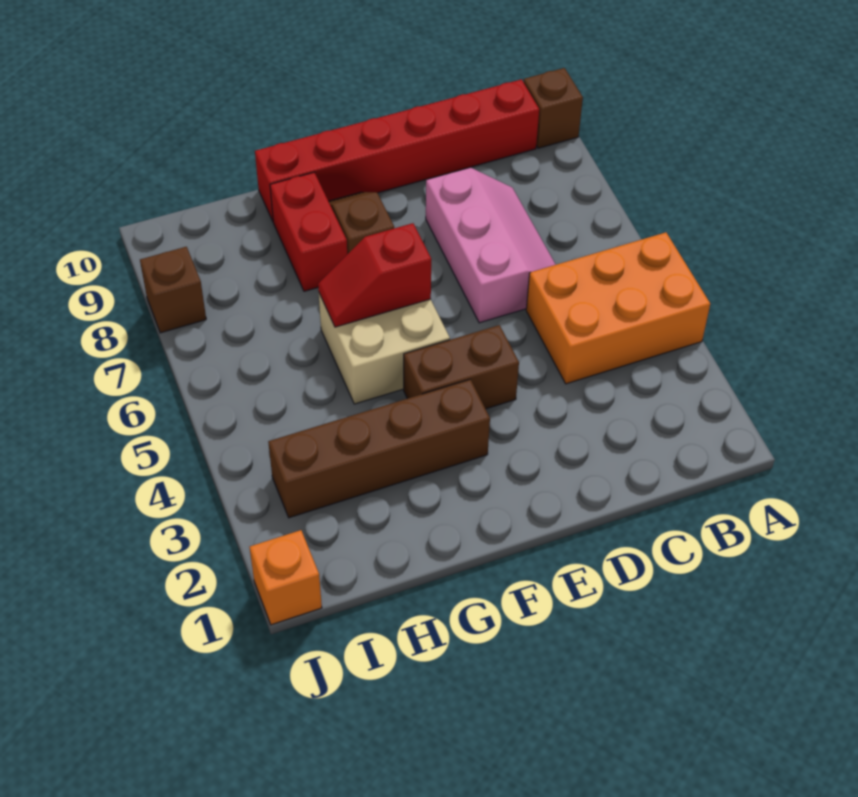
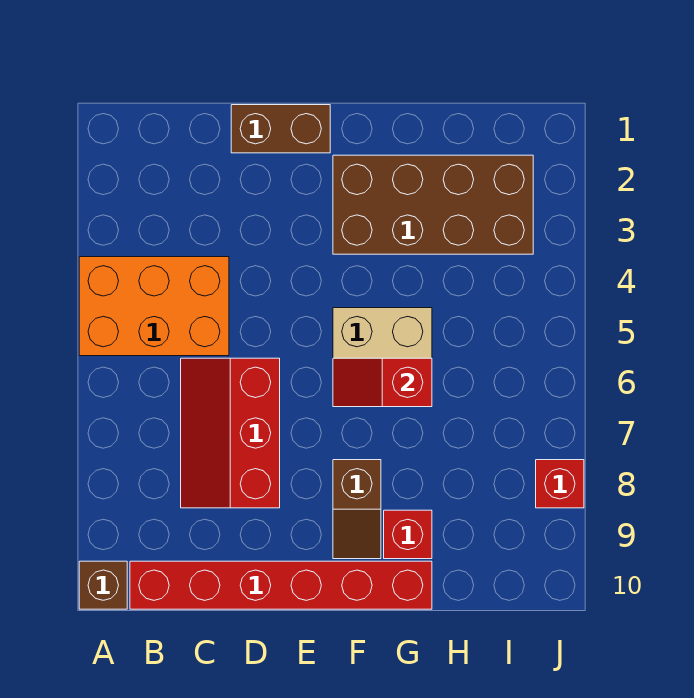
pink slope C6:D8 level 1 top D -> red slope C6:D8 level 1 top D
brown brick E4:F4 level 1 -> brown brick D1:E1 level 1
brown brick F3:I3 level 1 -> brown brick F2:I3 level 1
red slope F6:G6 level 2 top F -> red slope F6:G6 level 2 top G
red brick G8:G9 level 1 -> red brick G9 level 1
orange brick J1 level 1 -> none
brown brick J8 level 1 -> red brick J8 level 1

